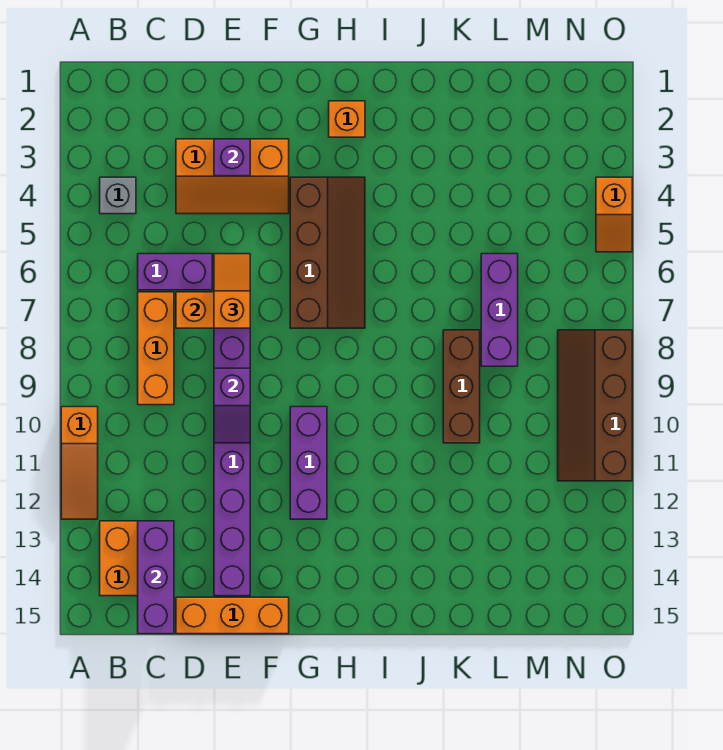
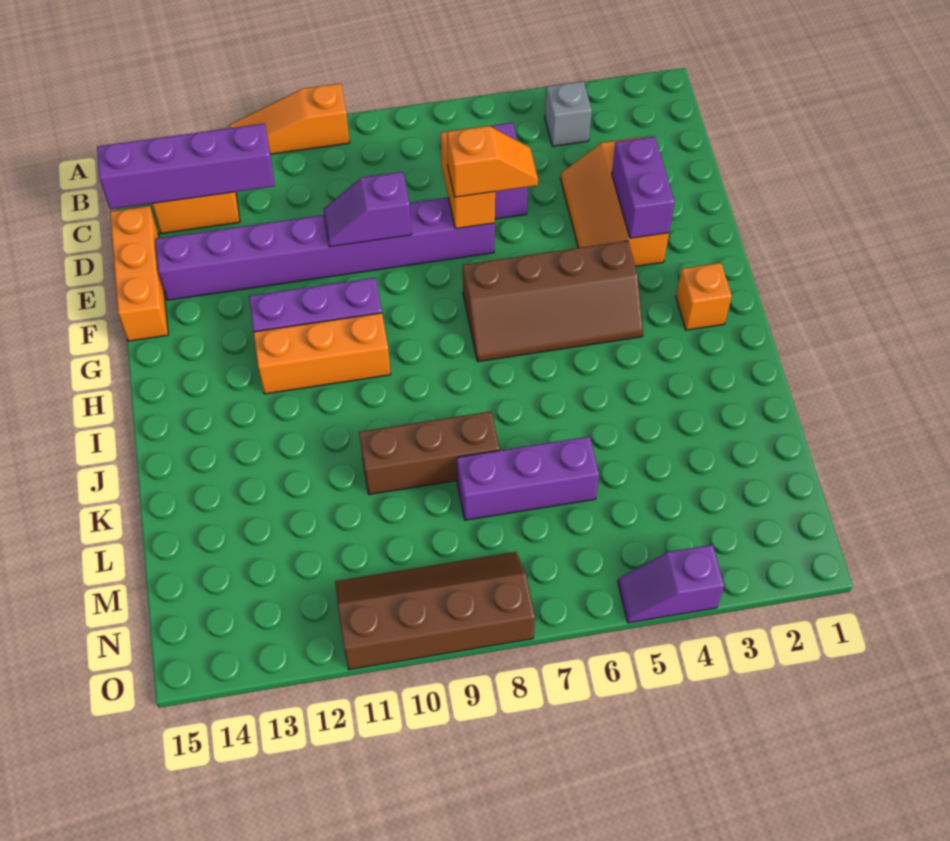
orange brick C7:C9 level 1 -> orange brick H10:H12 level 1
purple brick C13:C15 level 2 -> purple brick C12:C15 level 2
purple brick E3 level 2 -> purple brick E3:F3 level 2
orange slope O4:O5 level 1 top 4 -> purple slope O4:O5 level 1 top 4

